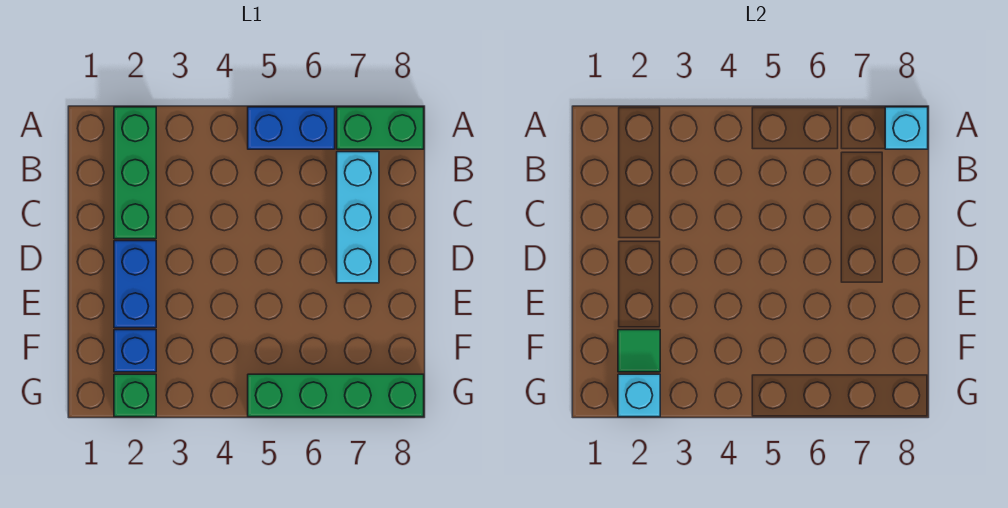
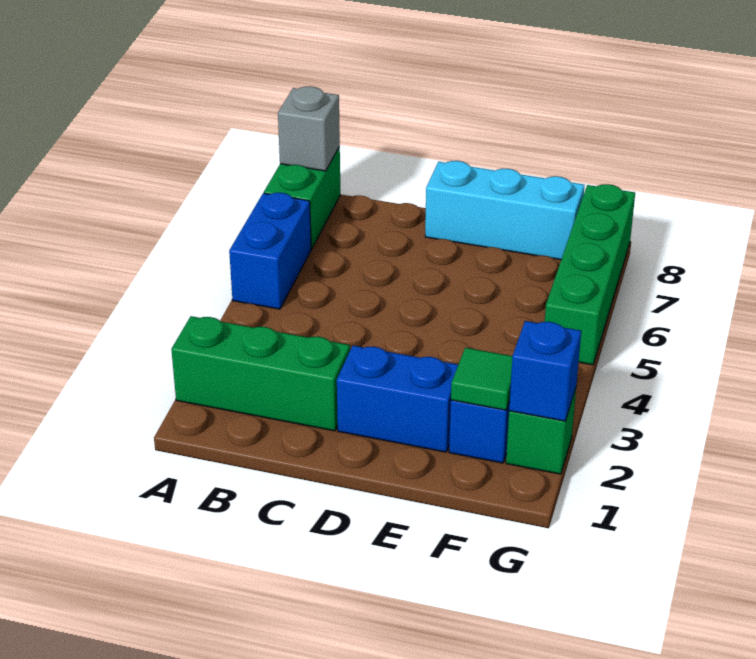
cyan brick A8 level 2 -> grey brick A8 level 2
cyan brick B7:D7 level 1 -> cyan brick D8:F8 level 1
cyan brick G2 level 2 -> blue brick G2 level 2

